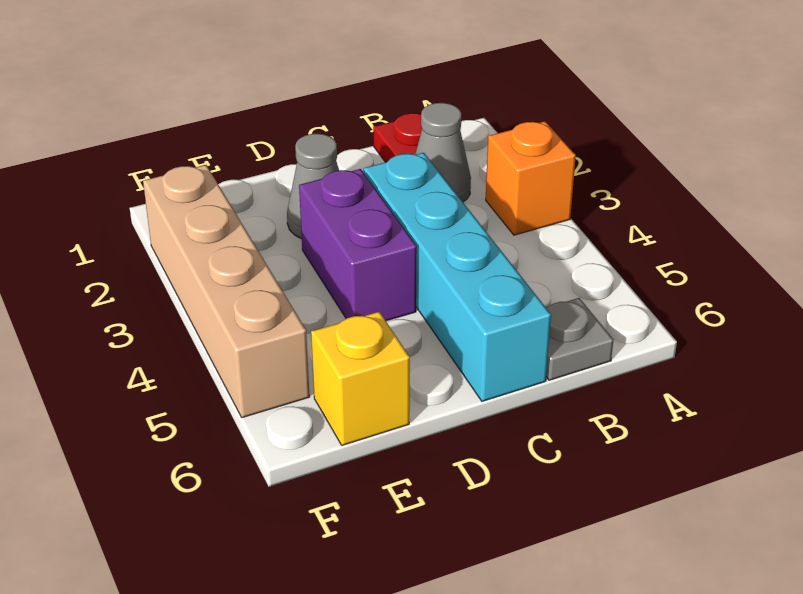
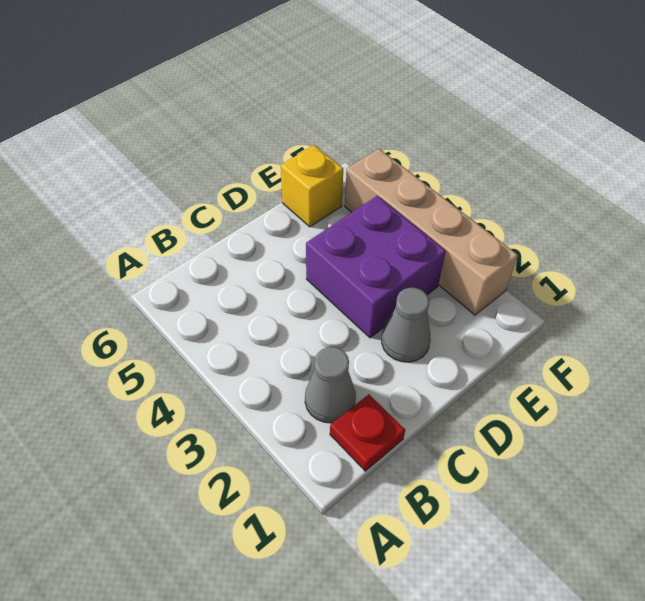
orange brick A3 level 1 -> none
grey plate B6 level 1 -> none
cyan brick C3:C6 level 1 -> none
purple brick D3:D4 level 1 -> purple brick D3:E4 level 1

